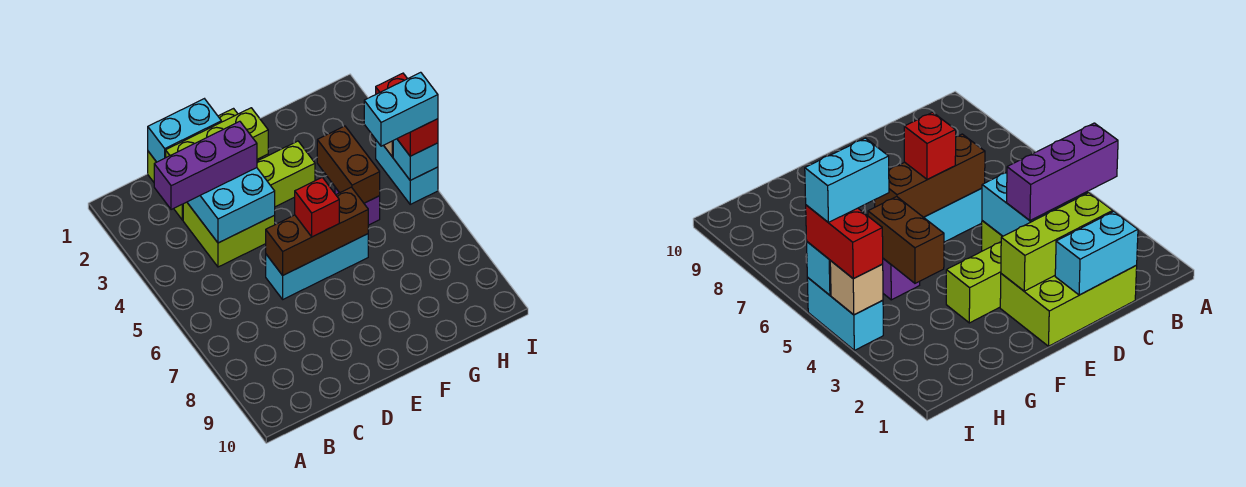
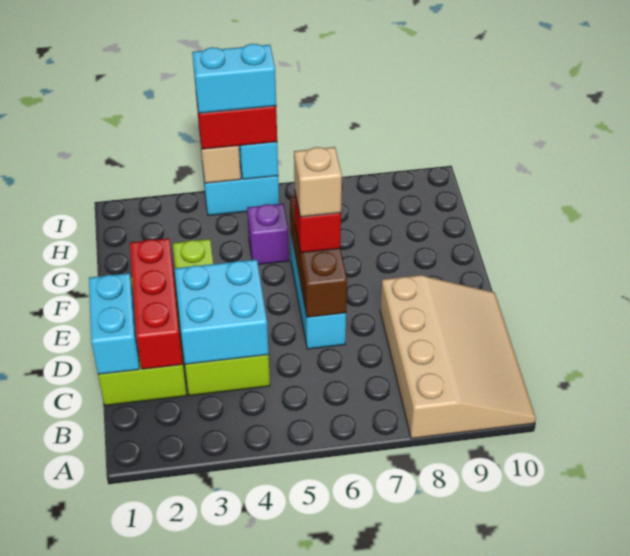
none -> tan slope A8:D10 level 1 top 8
purple brick B3:D3 level 3 -> none
lime brick C2:E2 level 2 -> red brick C2:E2 level 2
none -> tan brick E6 level 4
brown brick G4:G5 level 2 -> none
cyan brick H5:I5 level 4 -> cyan brick I4:I5 level 4

